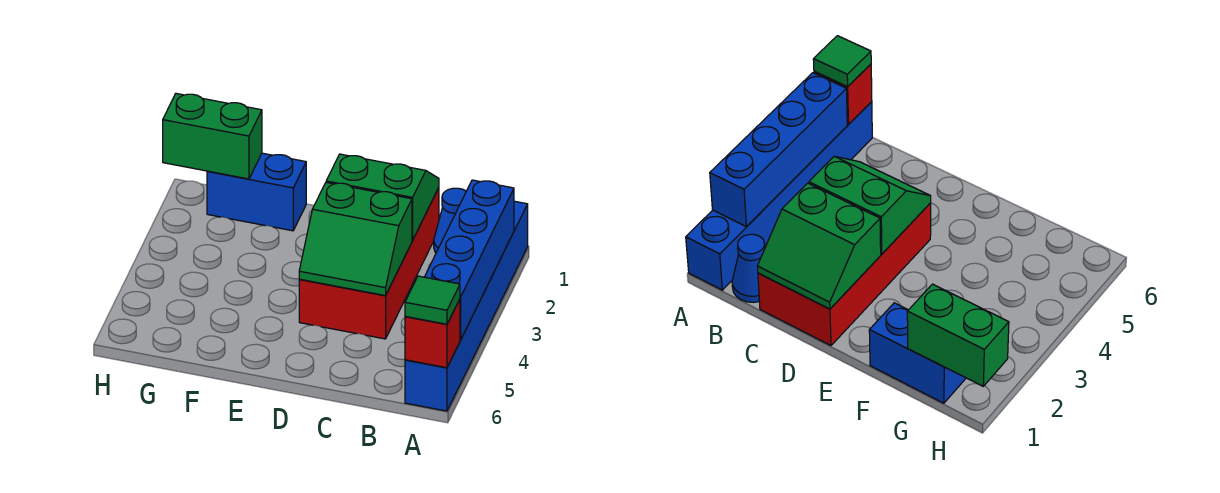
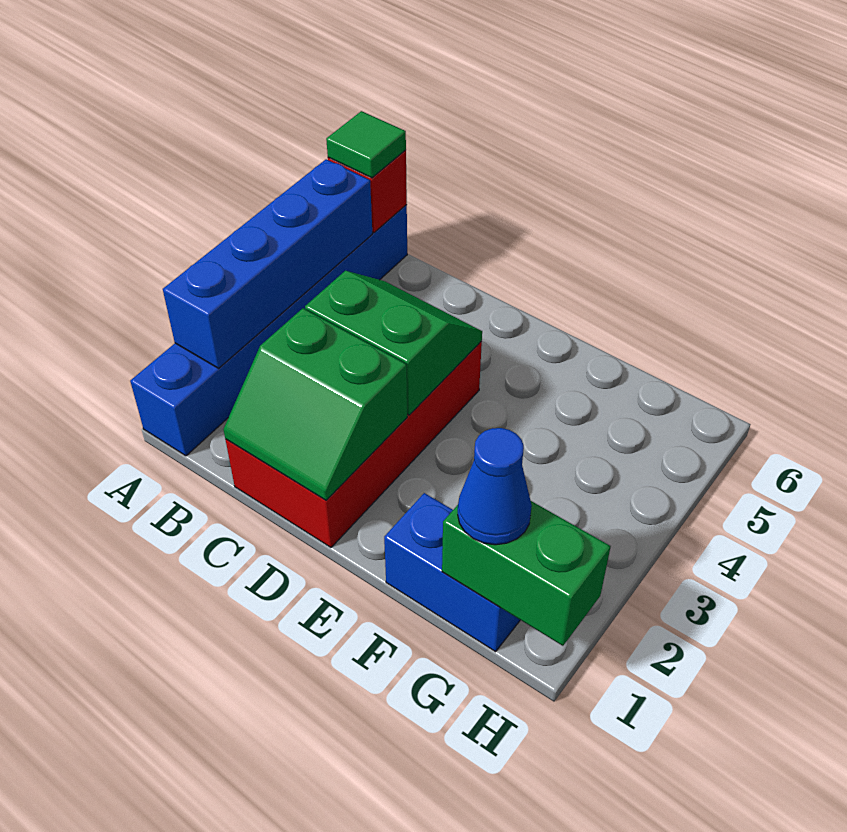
blue cone B1 level 1 -> blue cone G1 level 3

